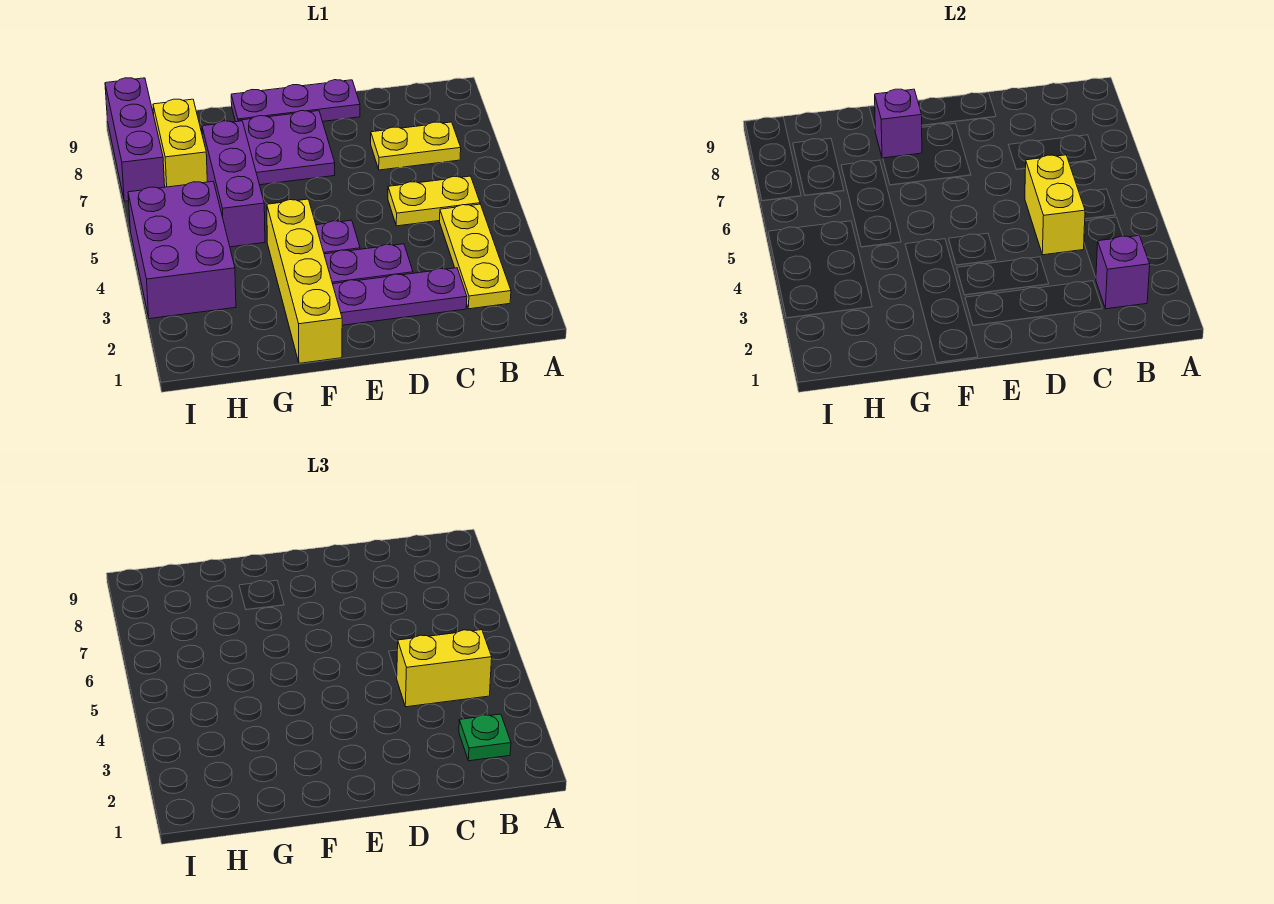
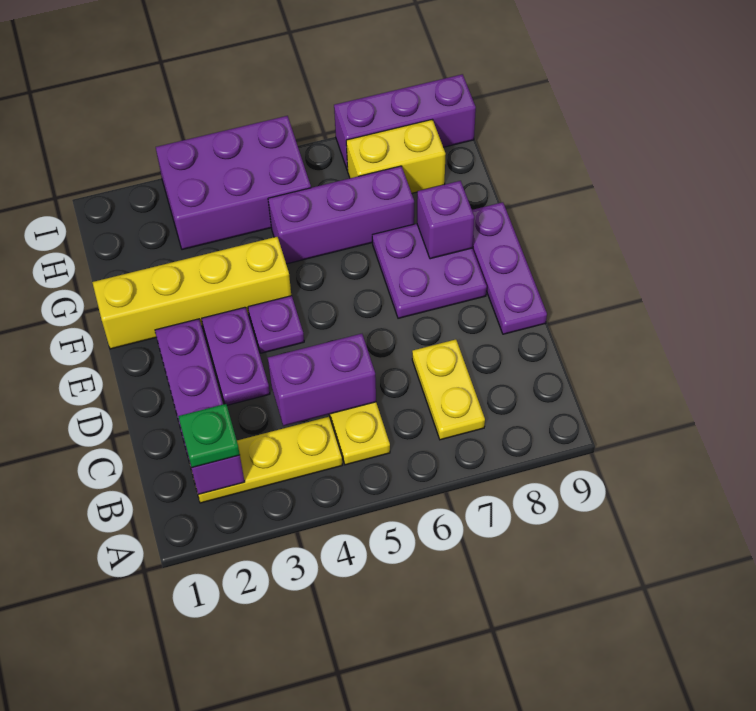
yellow brick B4:C4 level 3 -> none
yellow brick C4:C5 level 2 -> purple brick C4:C5 level 2

